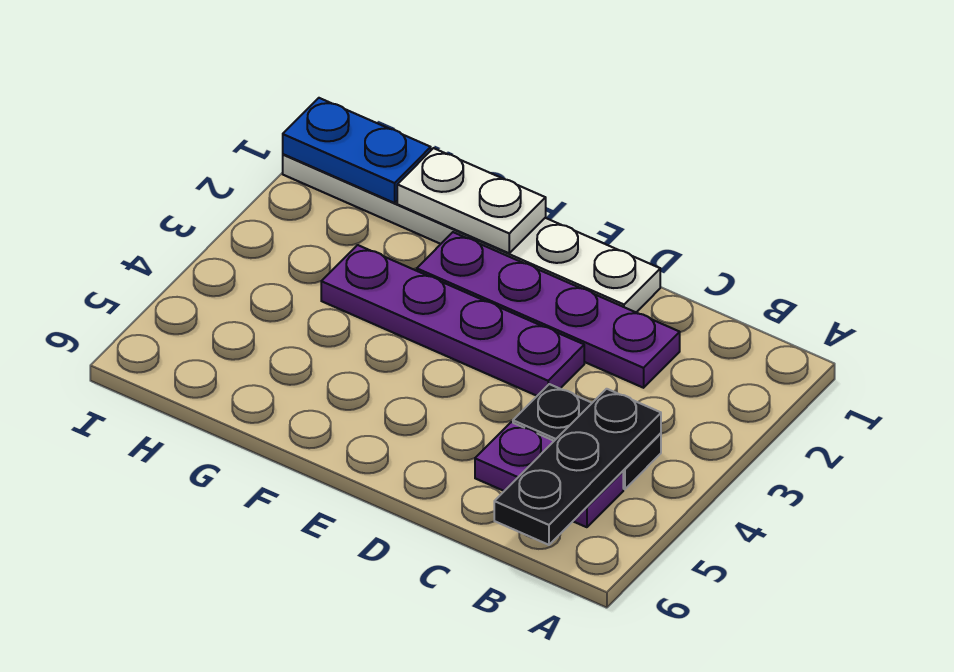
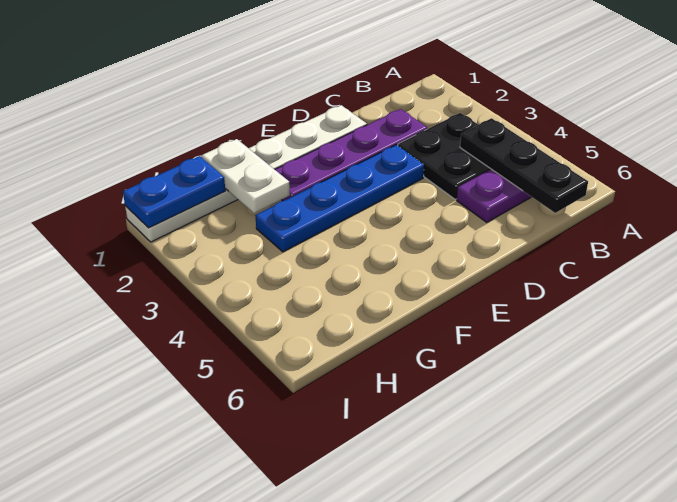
black plate B4:C4 level 1 -> black plate B3:C4 level 1
purple plate D3:G3 level 1 -> blue plate D3:G3 level 1
white plate F1:G1 level 2 -> white plate G1:G2 level 2

